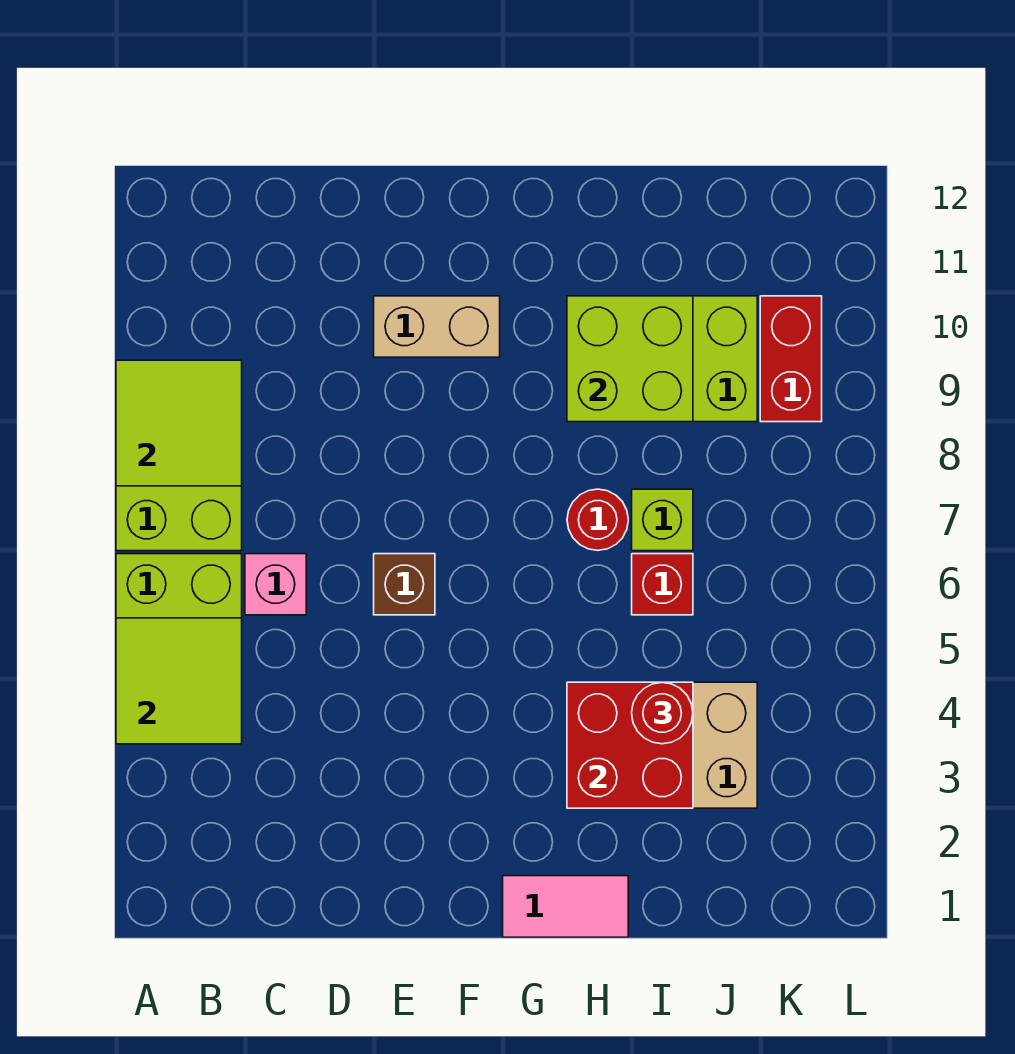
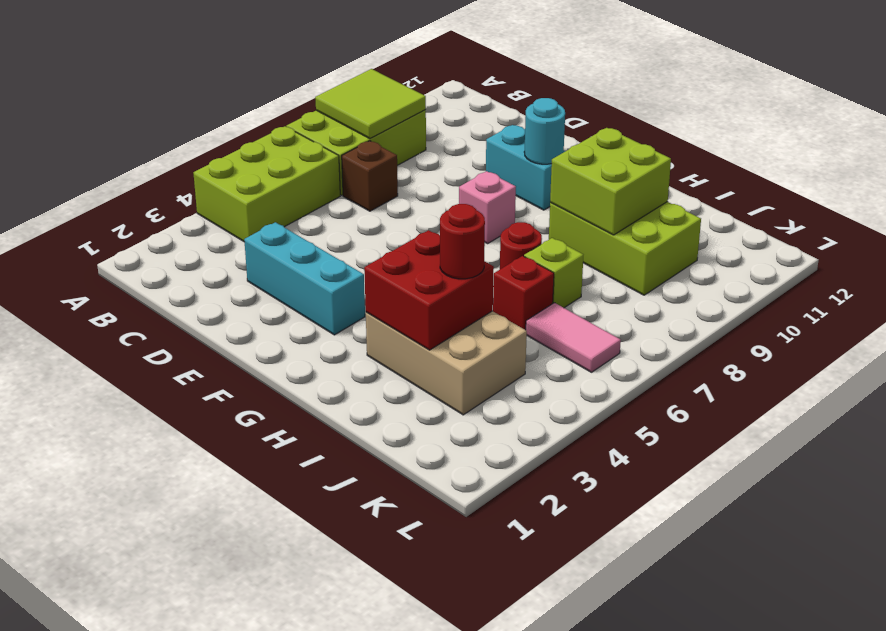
lime tile A4:B5 level 2 -> none
pink brick C6 level 1 -> pink brick F8 level 1
none -> cyan brick D3:F3 level 1
brown brick E6 level 1 -> brown brick C7 level 1
tan brick E10:F10 level 1 -> cyan brick E10:F10 level 1
none -> cyan round brick F10 level 2
pink tile G1:H1 level 1 -> pink tile J6:K6 level 1
red brick K9:K10 level 1 -> none

